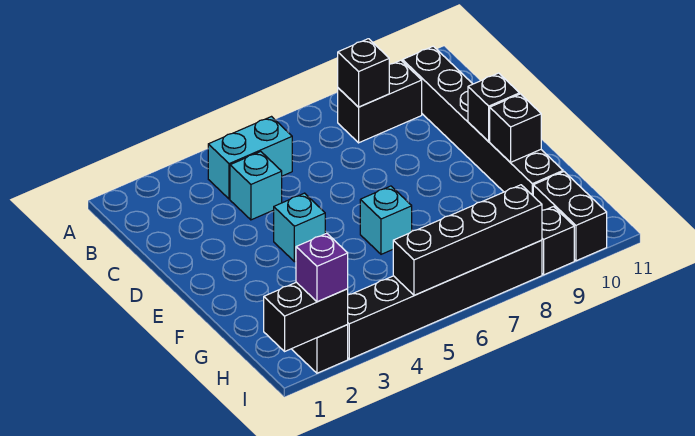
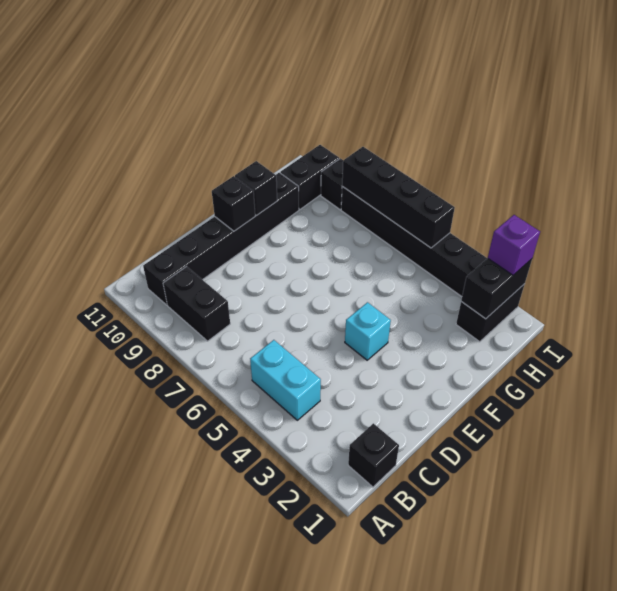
black brick B8 level 2 -> black brick B1 level 1
cyan brick C4 level 1 -> none
cyan brick F6 level 1 -> none
black brick I1:I2 level 2 -> black brick H2:I2 level 2

